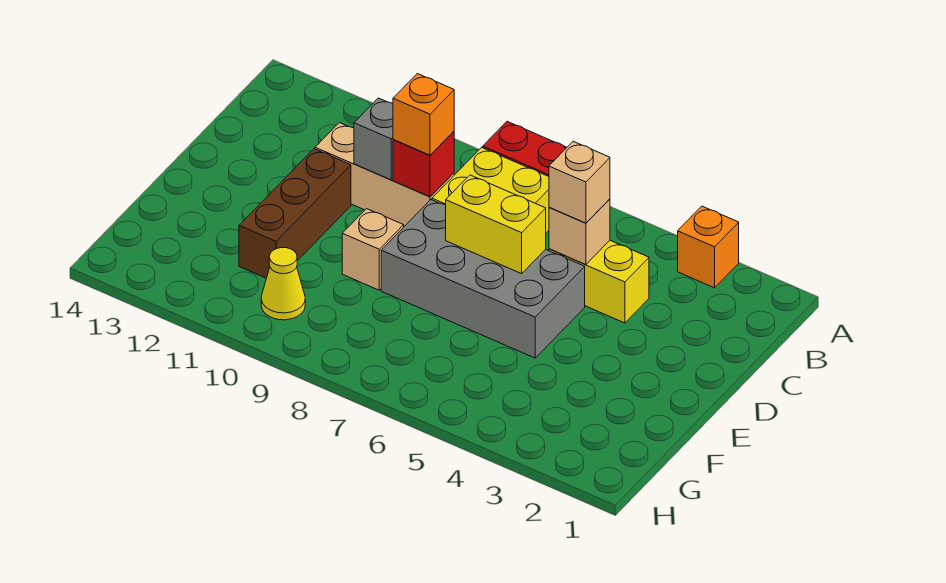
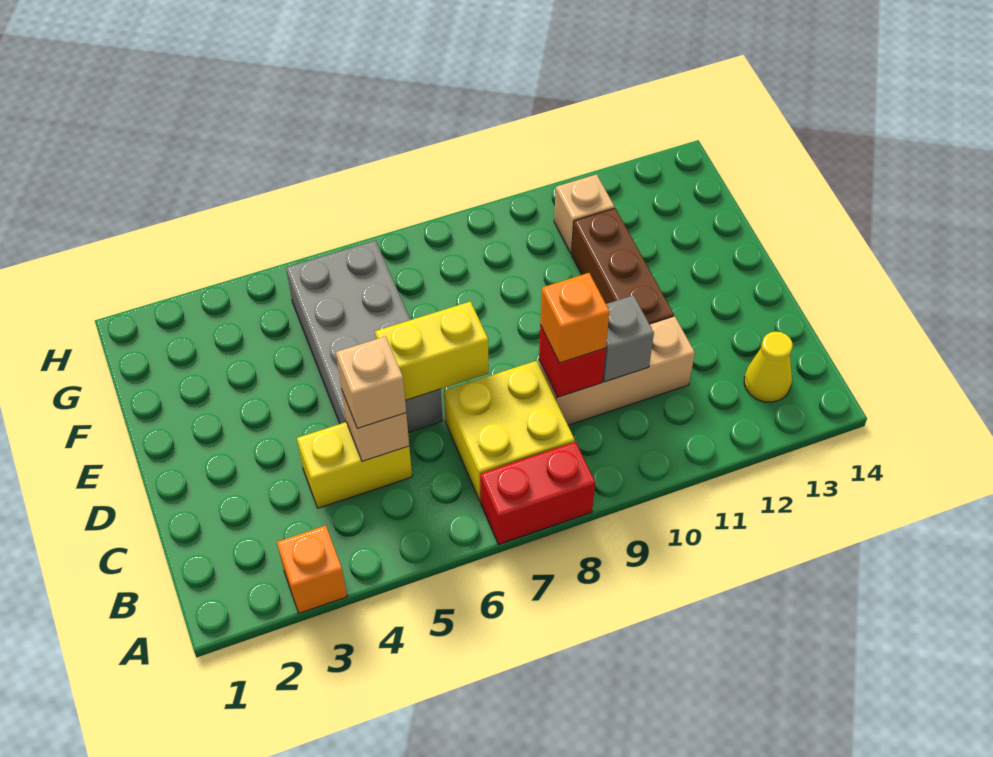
grey brick D5:E8 level 1 -> grey brick D5:G6 level 1
tan brick E9 level 1 -> tan brick G11 level 1
yellow cone G10 level 1 -> yellow cone B13 level 1

